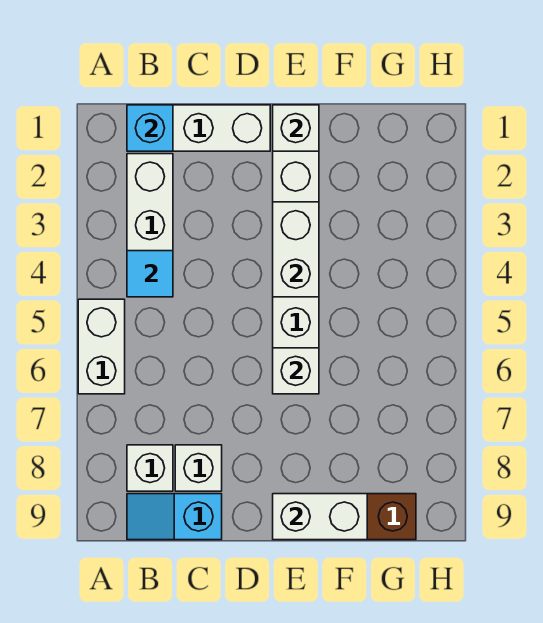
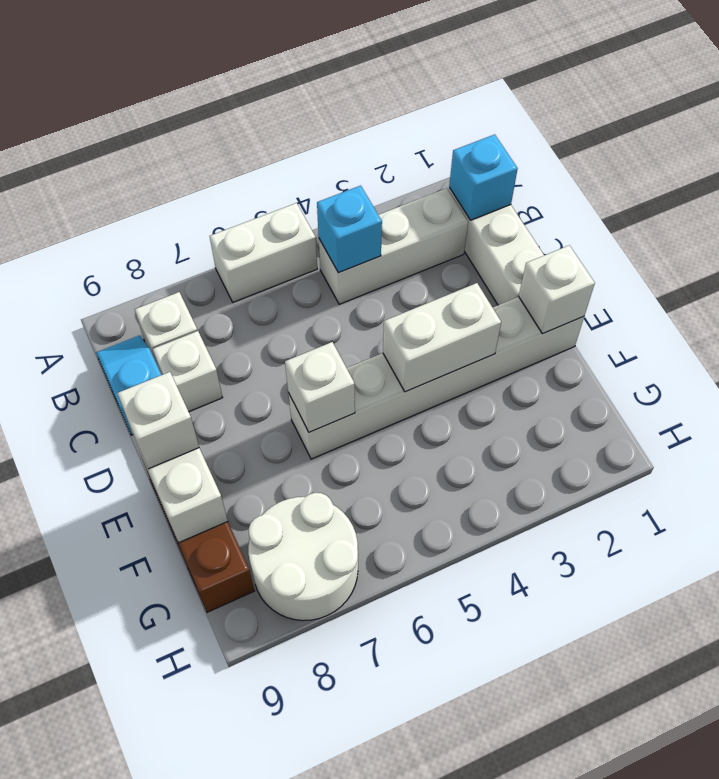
cyan tile B4 level 2 -> cyan brick B4 level 2
none -> white brick E9 level 3
none -> white round brick G7:H8 level 1

